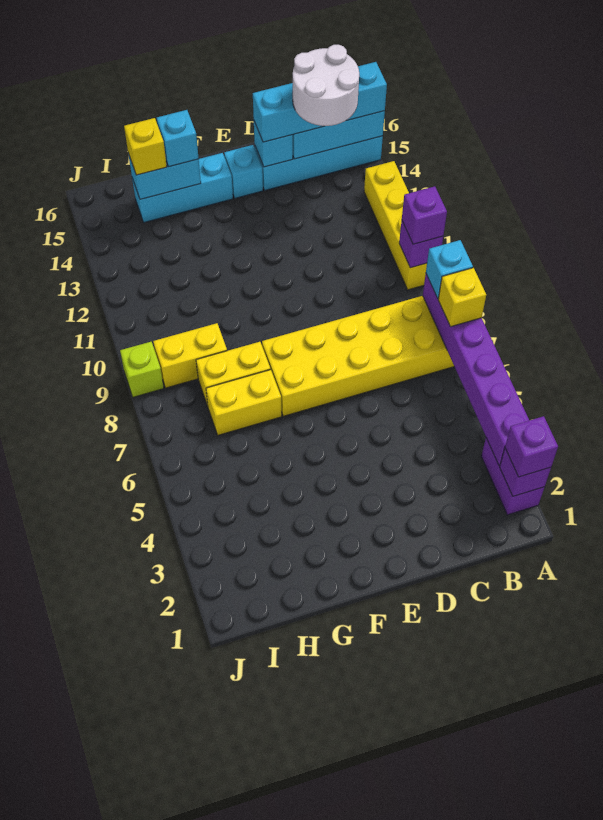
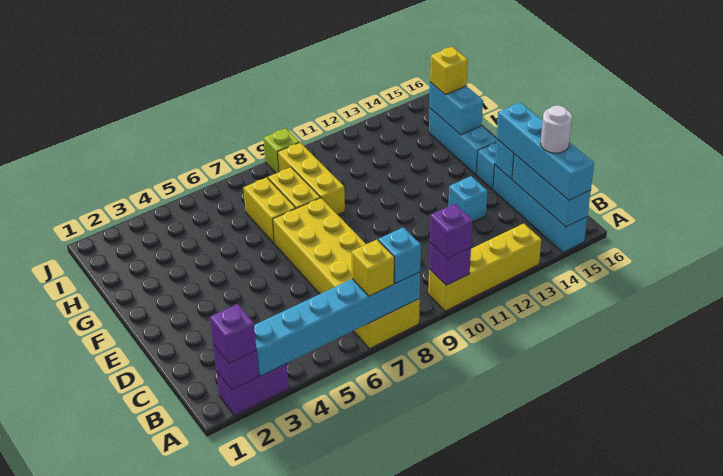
purple brick A3:A8 level 2 -> cyan brick A3:A8 level 2
white round brick B14:C15 level 4 -> white round brick B15 level 4
cyan brick G15 level 3 -> cyan brick D13 level 1
yellow brick H9:I9 level 1 -> yellow brick G9:I9 level 1

